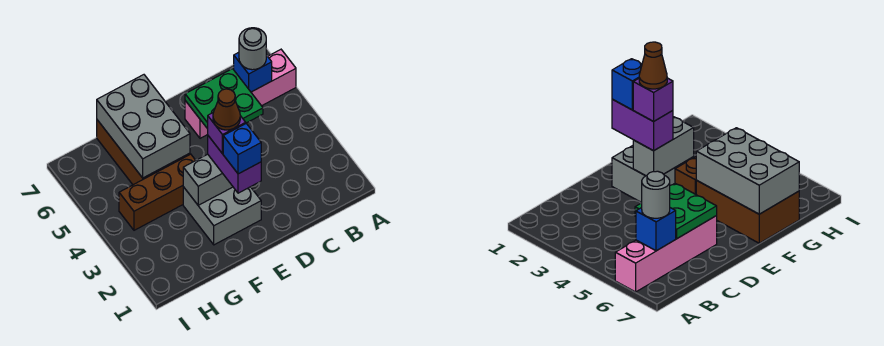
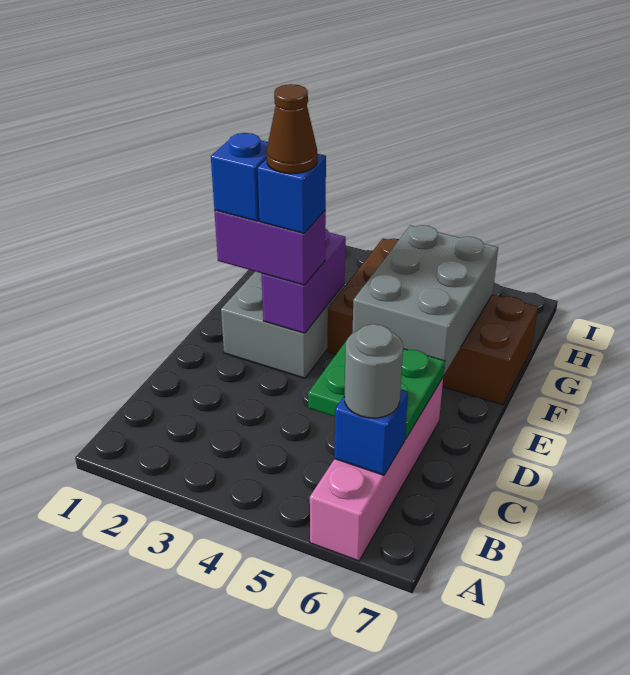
grey brick E3:F3 level 2 -> purple brick E3:F3 level 2
purple brick E3 level 4 -> blue brick E3 level 4
grey brick F5:G7 level 2 -> grey brick E5:G6 level 2

